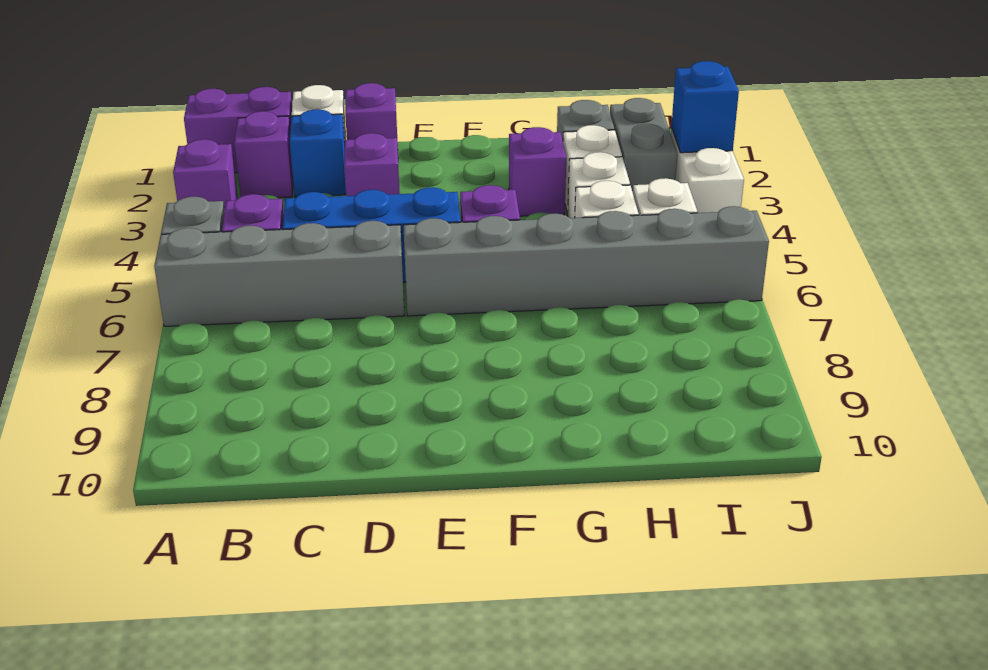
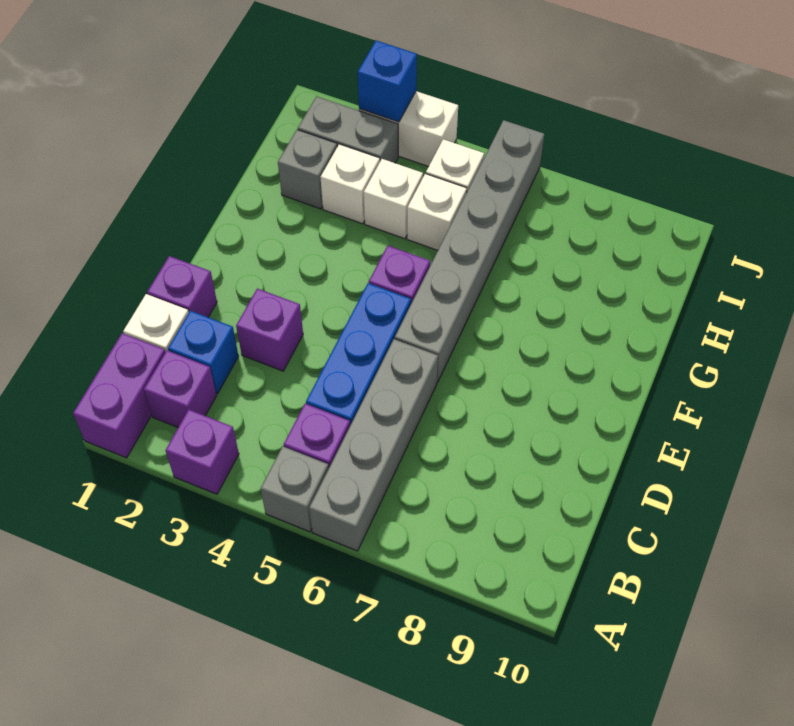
purple brick G3 level 1 -> none

